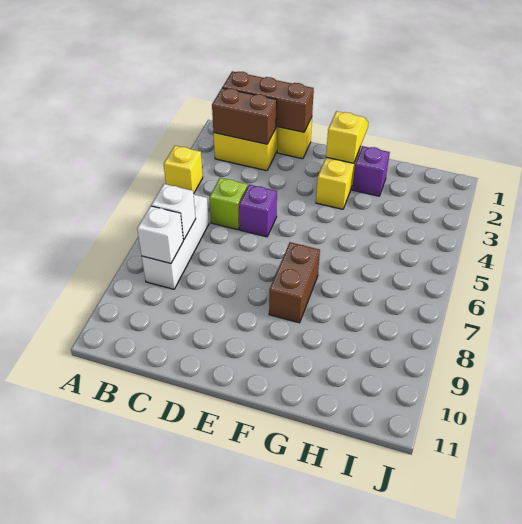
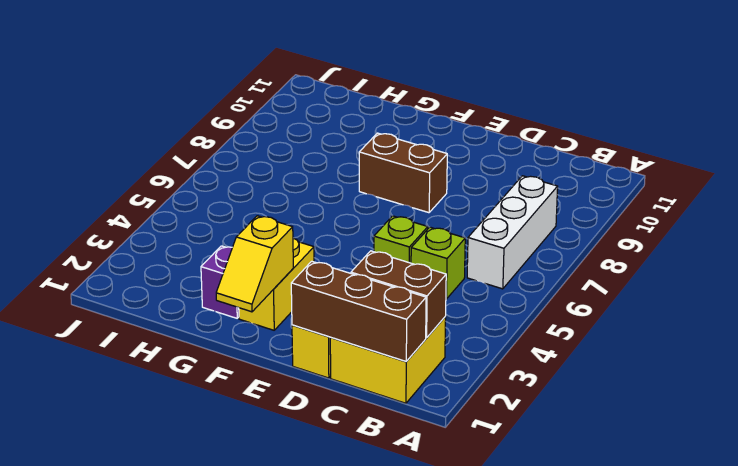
yellow brick A4 level 1 -> none
white brick B7 level 2 -> none
white brick B8 level 2 -> none
purple brick D5 level 1 -> lime brick D5 level 1
brown brick F7:F8 level 1 -> brown brick E8:F8 level 1

